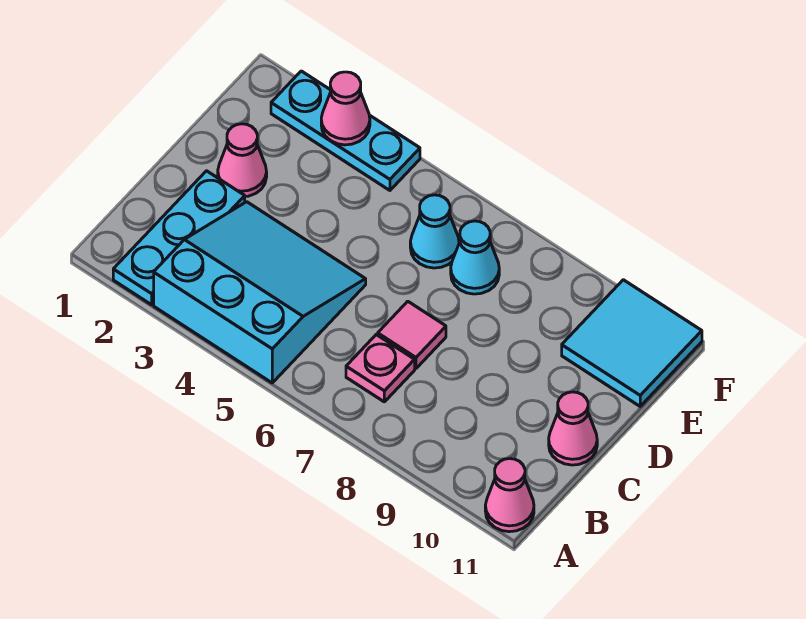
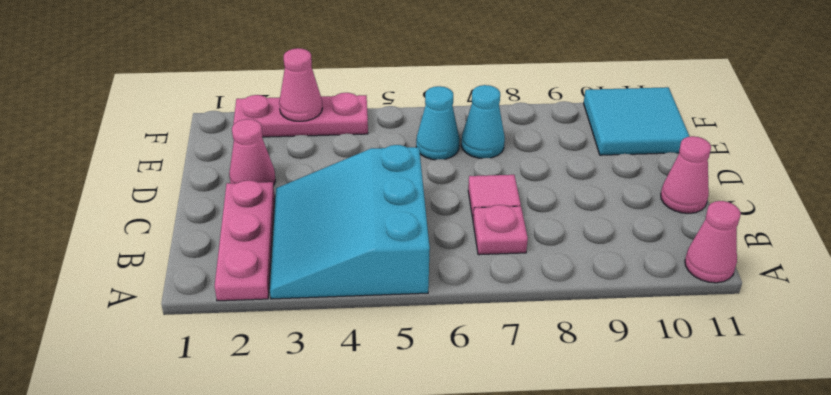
cyan plate A2:C2 level 1 -> pink plate A2:C2 level 1
cyan slope A3:C5 level 1 top A -> cyan slope A3:C5 level 1 top 5
cyan plate F2:F4 level 1 -> pink plate F2:F4 level 1

